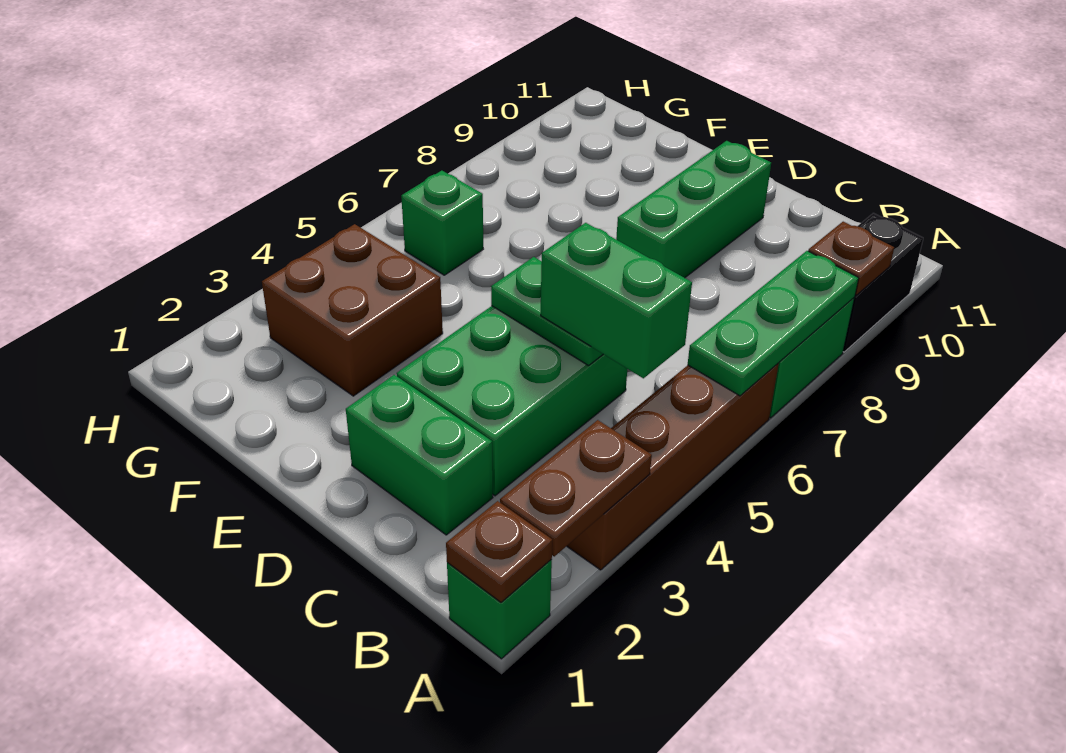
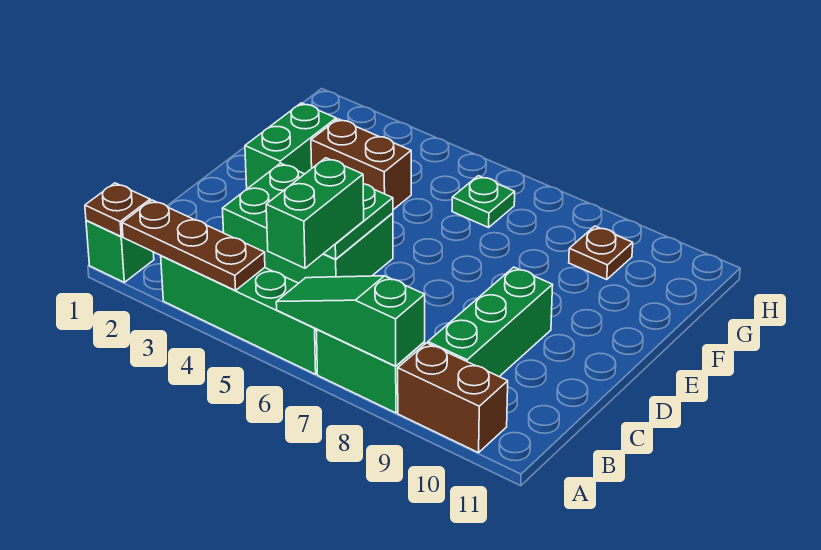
brown plate A2:A3 level 2 -> brown plate A2:A4 level 2
brown brick A3:A6 level 1 -> green brick A3:A6 level 1
green plate A6:A8 level 2 -> green slope A6:A8 level 2 top 8
black brick A9:A10 level 1 -> brown brick A9:A10 level 1
brown plate A9 level 2 -> brown plate G9 level 1
green brick C2:D2 level 1 -> green brick E2:F2 level 1
green brick D8:D10 level 1 -> green brick B9:D9 level 1
brown brick F3:G4 level 1 -> brown brick F3:F4 level 1
green brick G6 level 1 -> green plate G6 level 1

